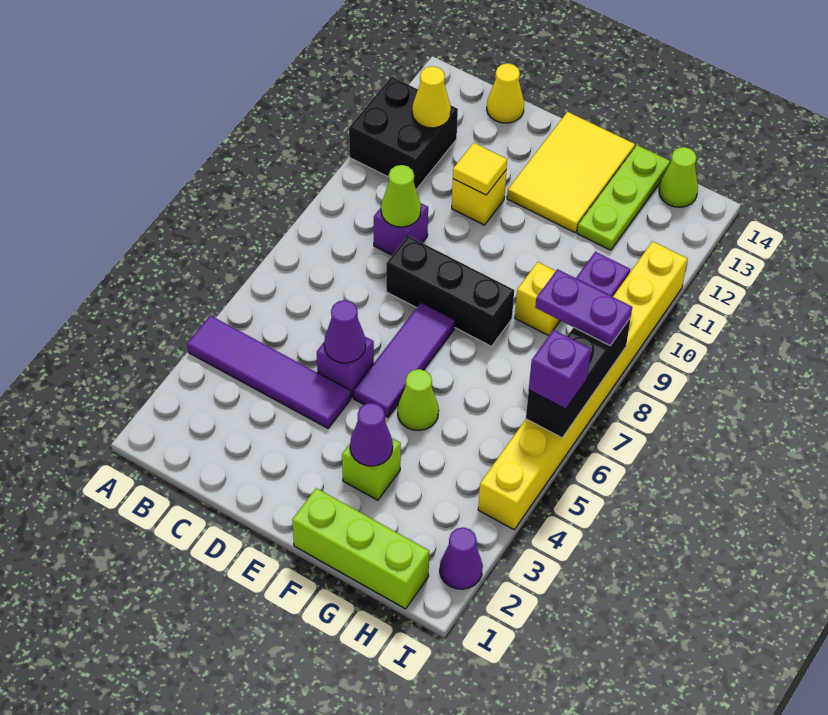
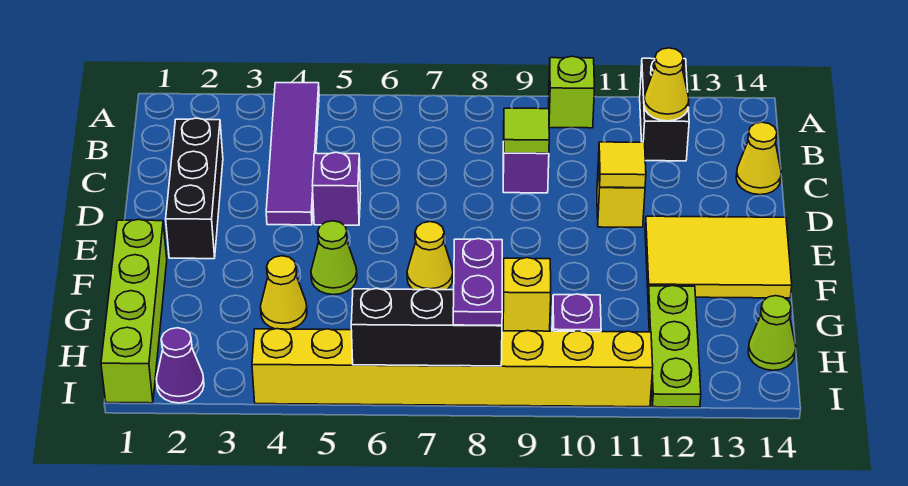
black brick A11:B12 level 1 -> black brick A12:B12 level 1
lime cone C9 level 2 -> lime tile C9 level 2
purple cone D5 level 2 -> none
black brick D8:F8 level 1 -> black brick C2:E2 level 1
purple tile E5:E7 level 1 -> none
lime brick F1:H1 level 1 -> lime brick F1:I1 level 1
lime brick F3 level 1 -> lime brick A10 level 1
purple cone F3 level 2 -> none
none -> yellow cone F7 level 1
none -> yellow cone G4 level 1
lime plate G12:G14 level 1 -> lime plate G12:I12 level 1
purple brick I6 level 3 -> none

